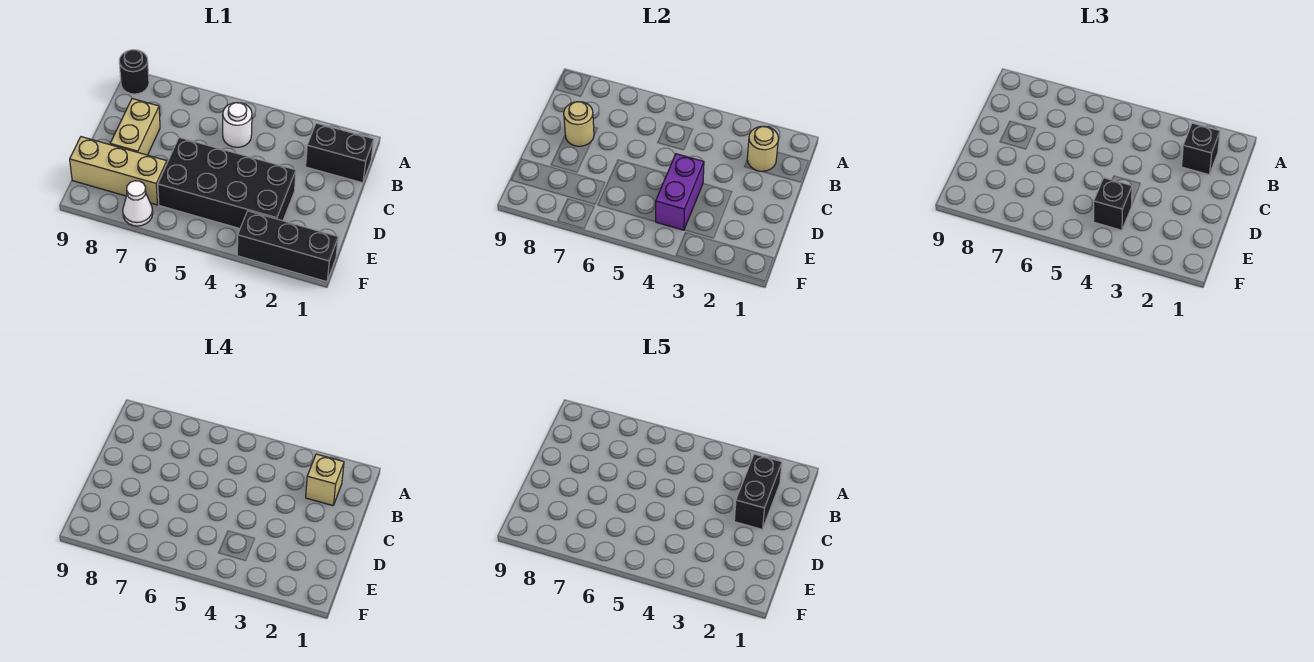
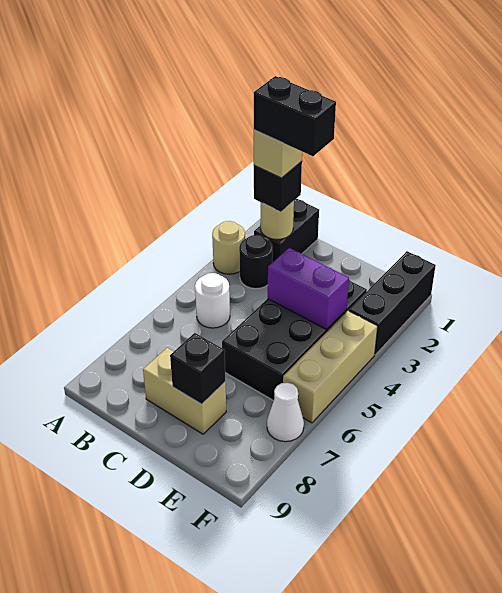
black round brick A9 level 1 -> black round brick B3 level 1
tan round brick C8 level 2 -> tan round brick A3 level 1
black brick E4 level 3 -> black brick D8 level 2
tan brick E7:E9 level 1 -> tan brick F4:F6 level 1

